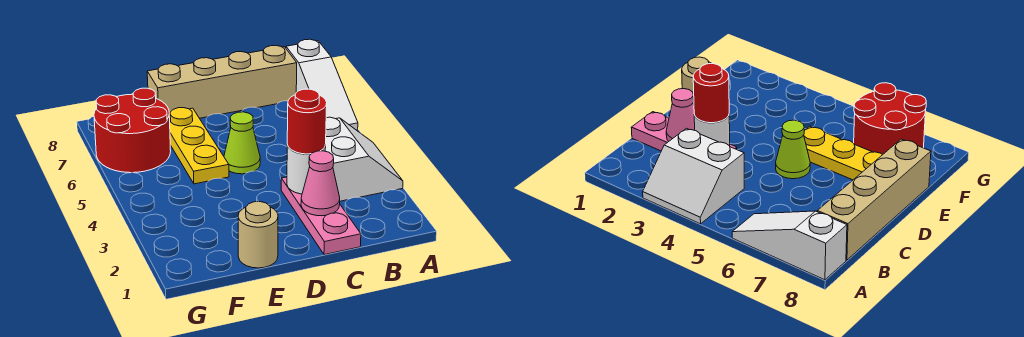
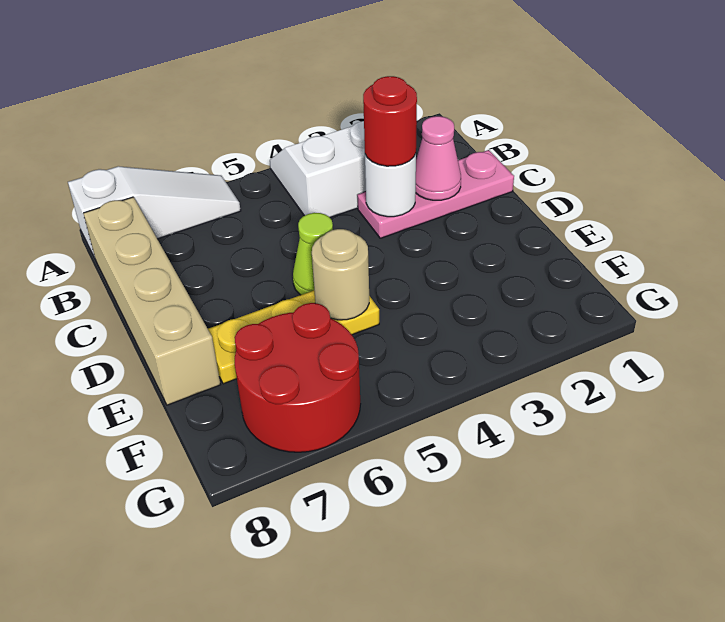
tan round brick E1 level 1 -> tan round brick E5 level 2

